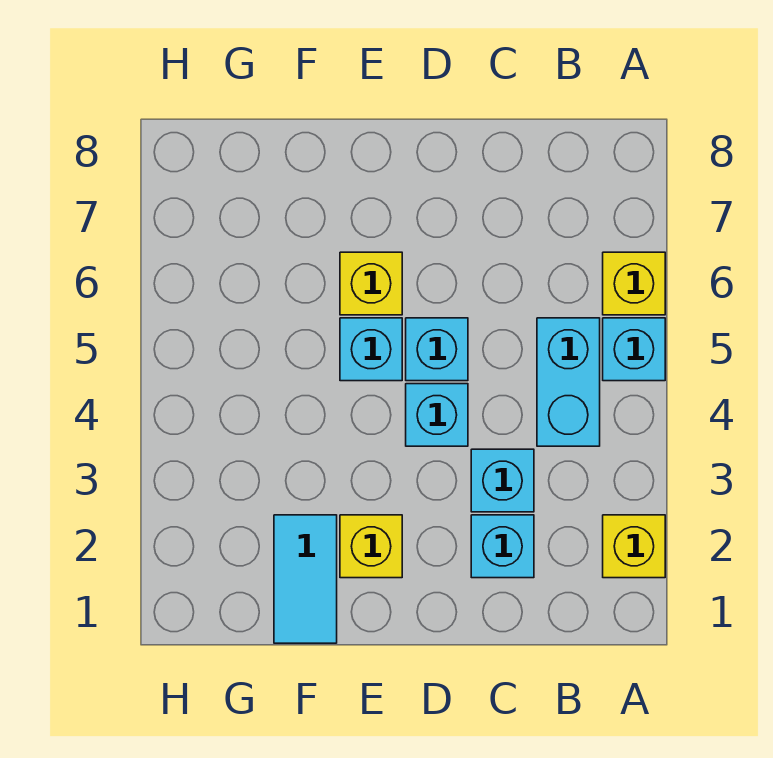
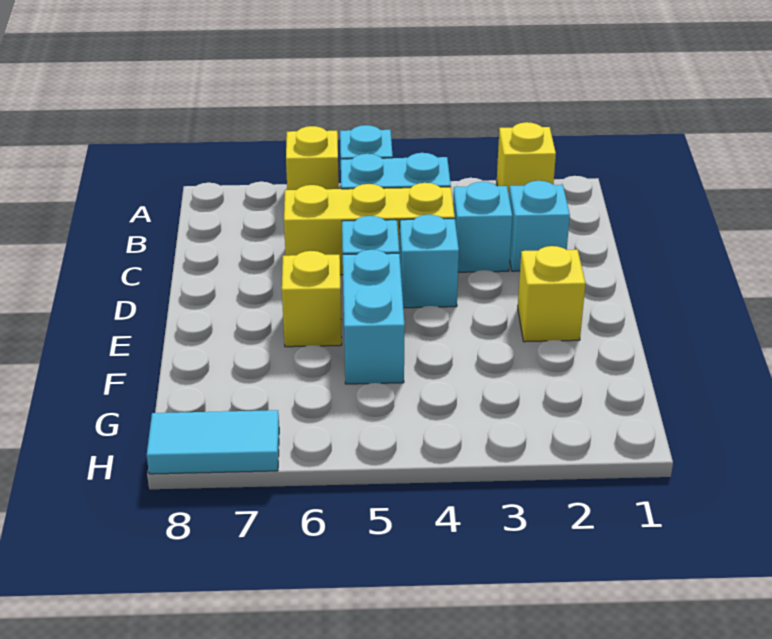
none -> yellow brick C4:C6 level 1
cyan brick E5 level 1 -> cyan brick E5:F5 level 1
cyan tile F1:F2 level 1 -> cyan tile H7:H8 level 1

